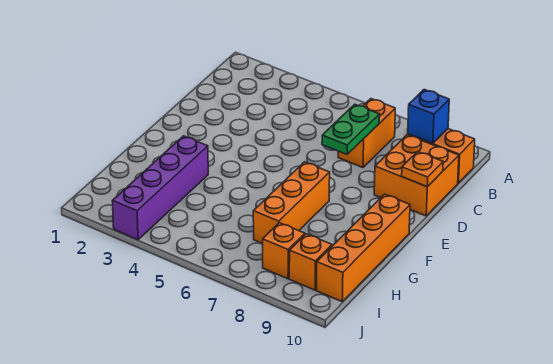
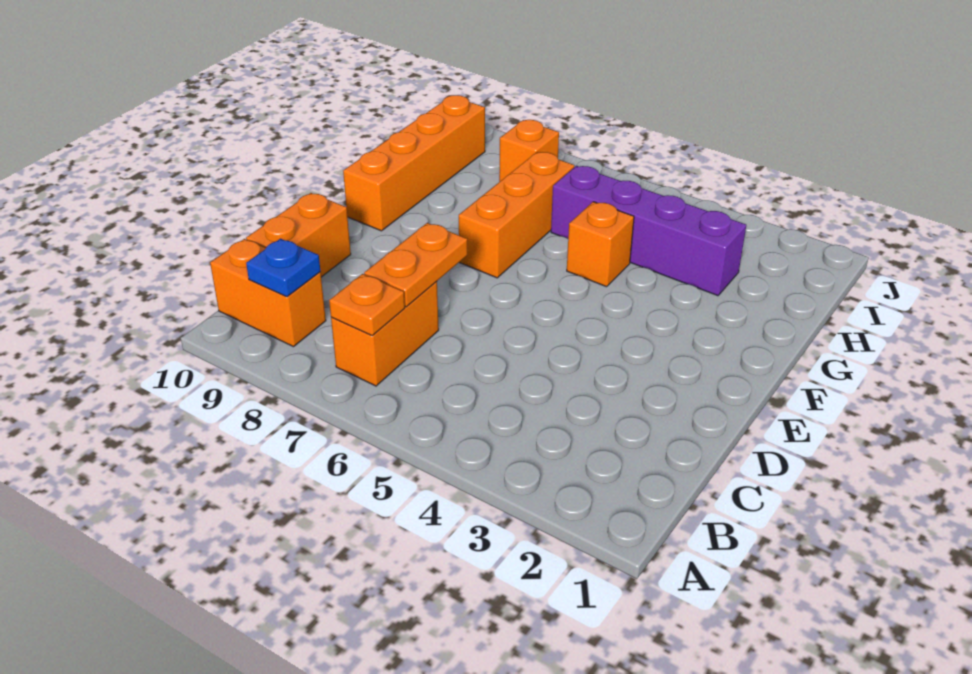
blue brick B9 level 2 -> blue plate B9 level 2
green plate C7:D7 level 2 -> orange plate C7:D7 level 2
orange brick C9:D10 level 1 -> orange brick C10:D10 level 1
orange plate D10 level 2 -> orange plate B7 level 2
purple brick G3:J3 level 1 -> purple brick H3:H6 level 1
orange brick I9 level 1 -> orange brick G5 level 1

